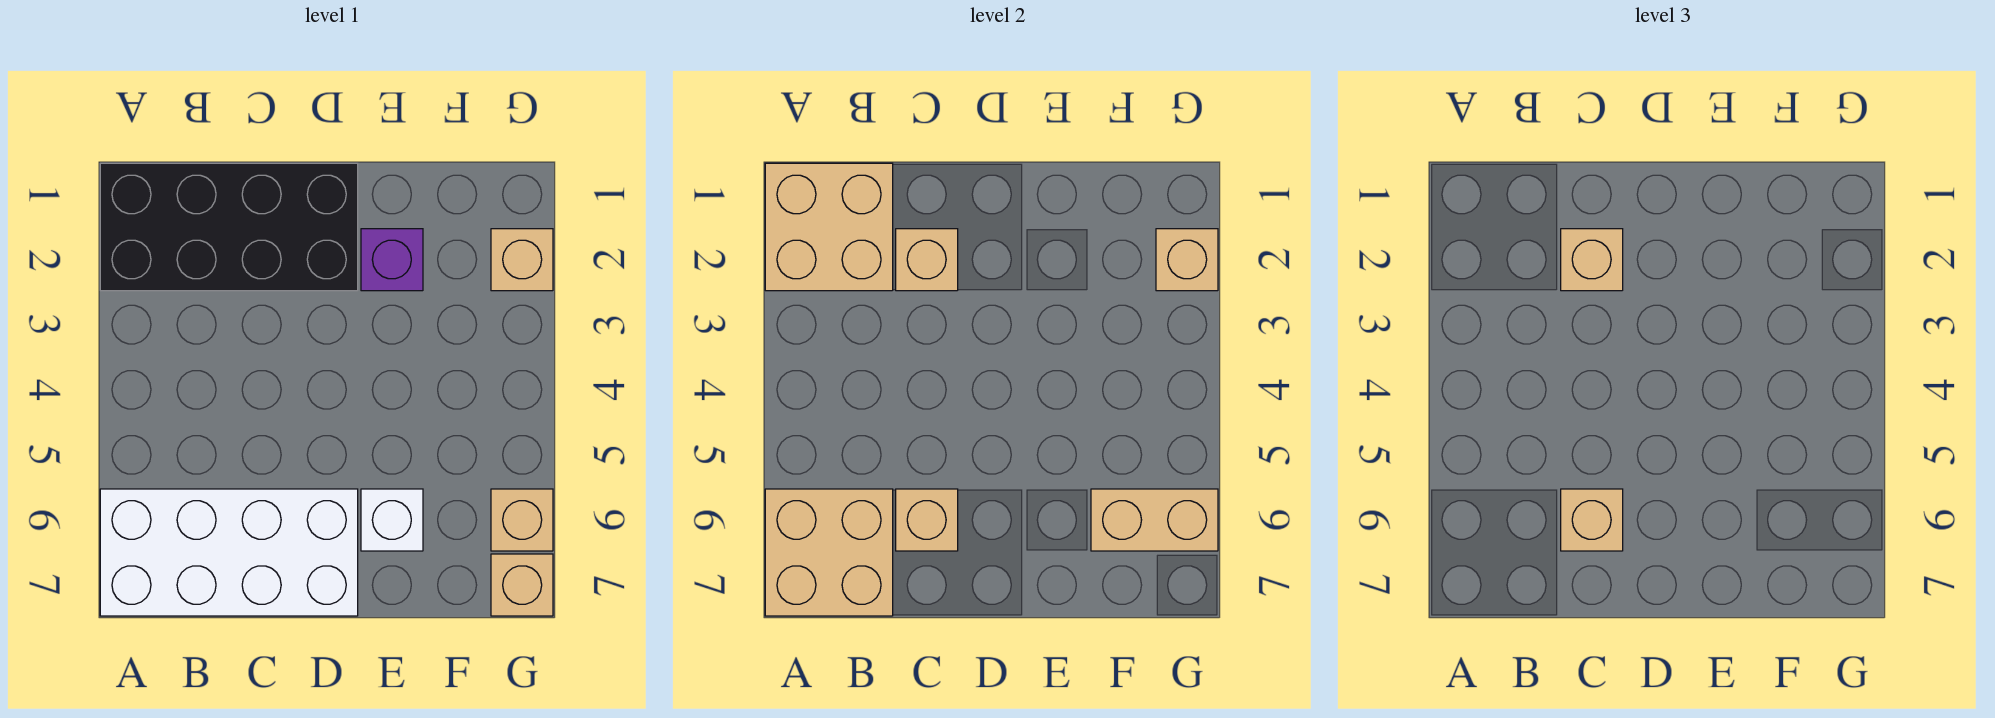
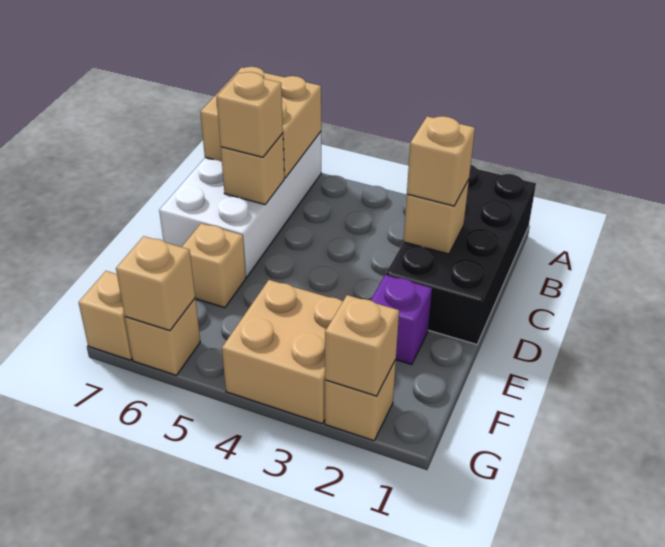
tan brick A1:B2 level 2 -> tan brick F3:G4 level 1
white brick E6 level 1 -> tan brick E6 level 1
tan brick F6:G6 level 2 -> tan brick G6 level 2

